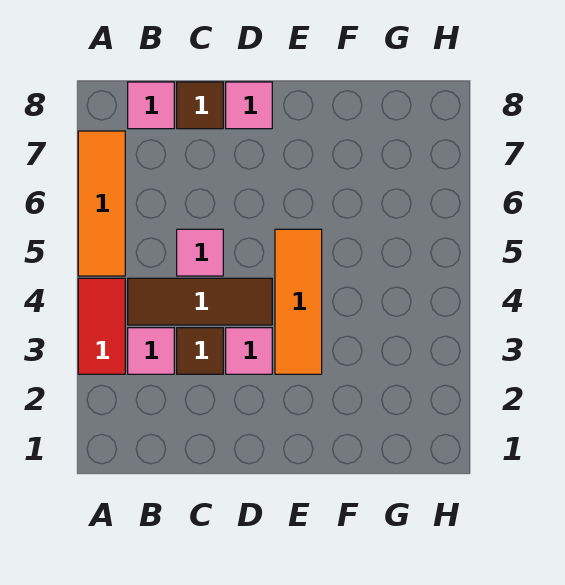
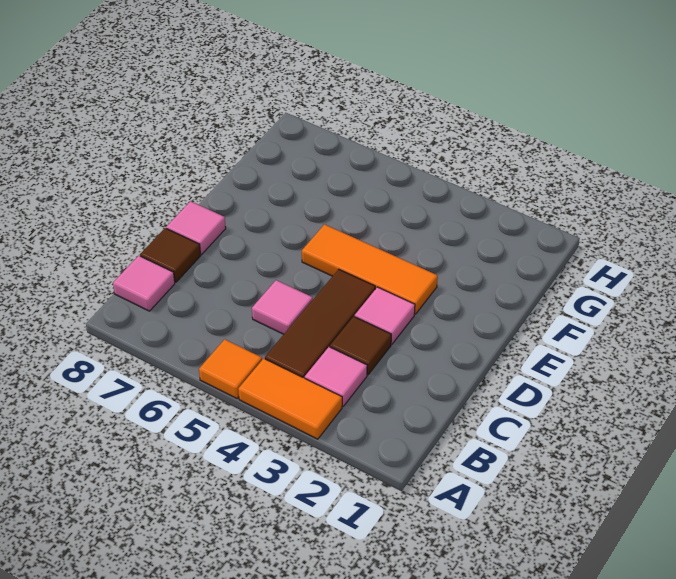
red tile A3:A4 level 1 -> orange tile A3:A4 level 1
orange tile A5:A7 level 1 -> orange tile A5 level 1

